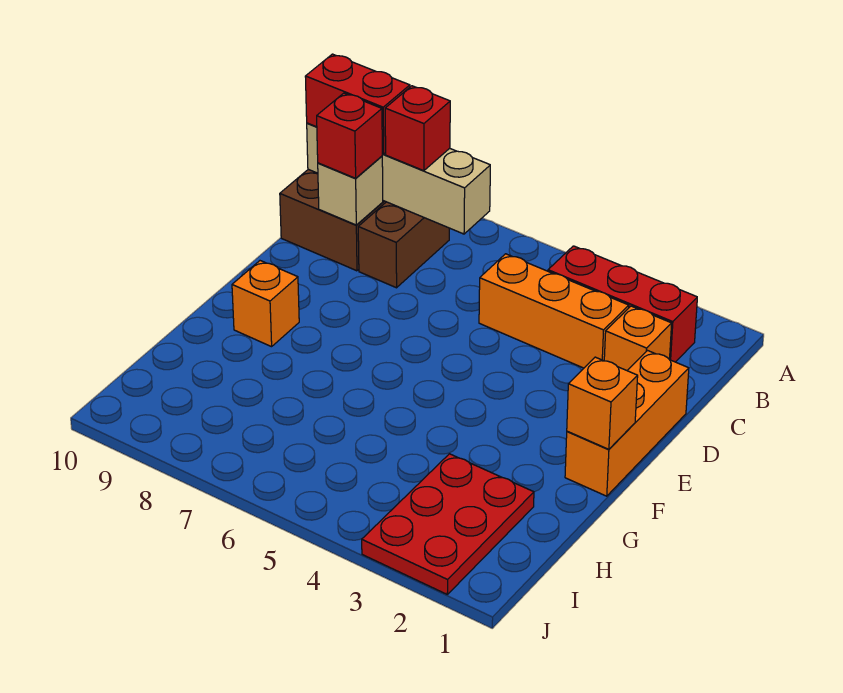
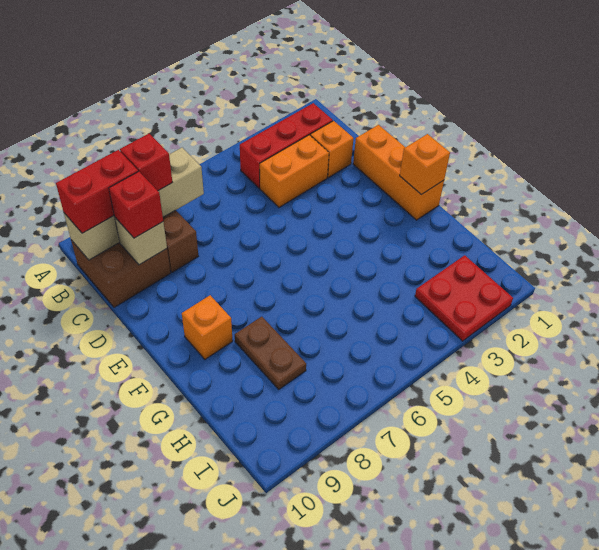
orange brick C3:C5 level 1 -> orange brick C3:C4 level 1
none -> brown plate G8:H8 level 1
red plate H2:J3 level 1 -> red plate I2:J3 level 1

